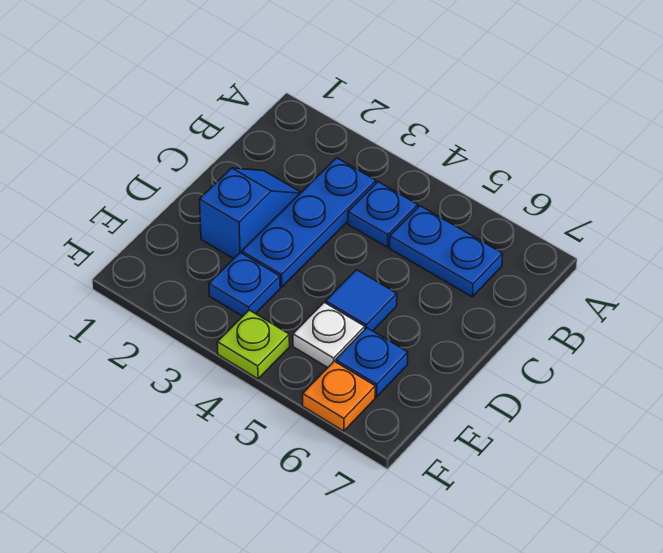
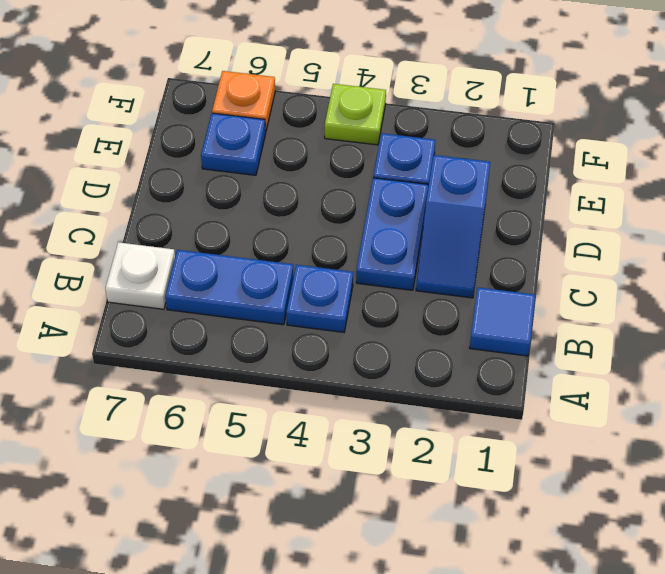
blue plate B3:D3 level 1 -> blue plate C3:D3 level 1
blue tile D5 level 1 -> blue tile B1 level 1
white plate E5 level 1 -> white plate B7 level 1

